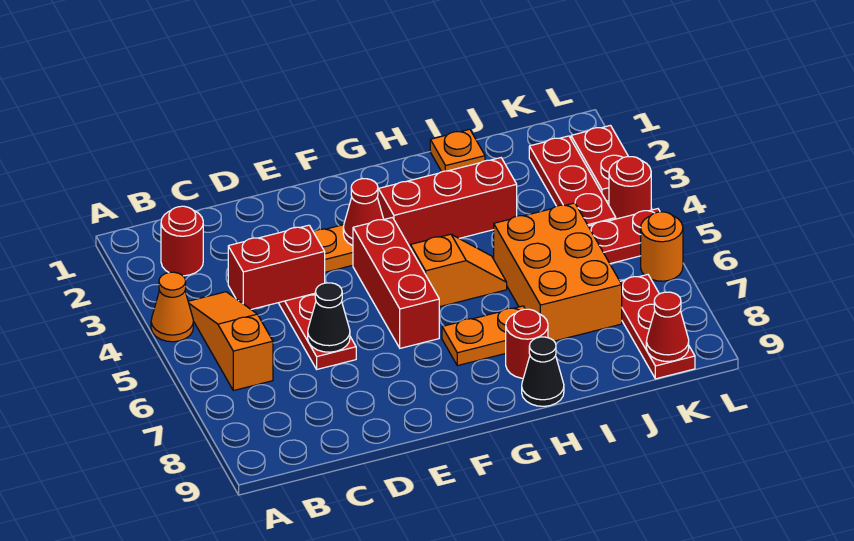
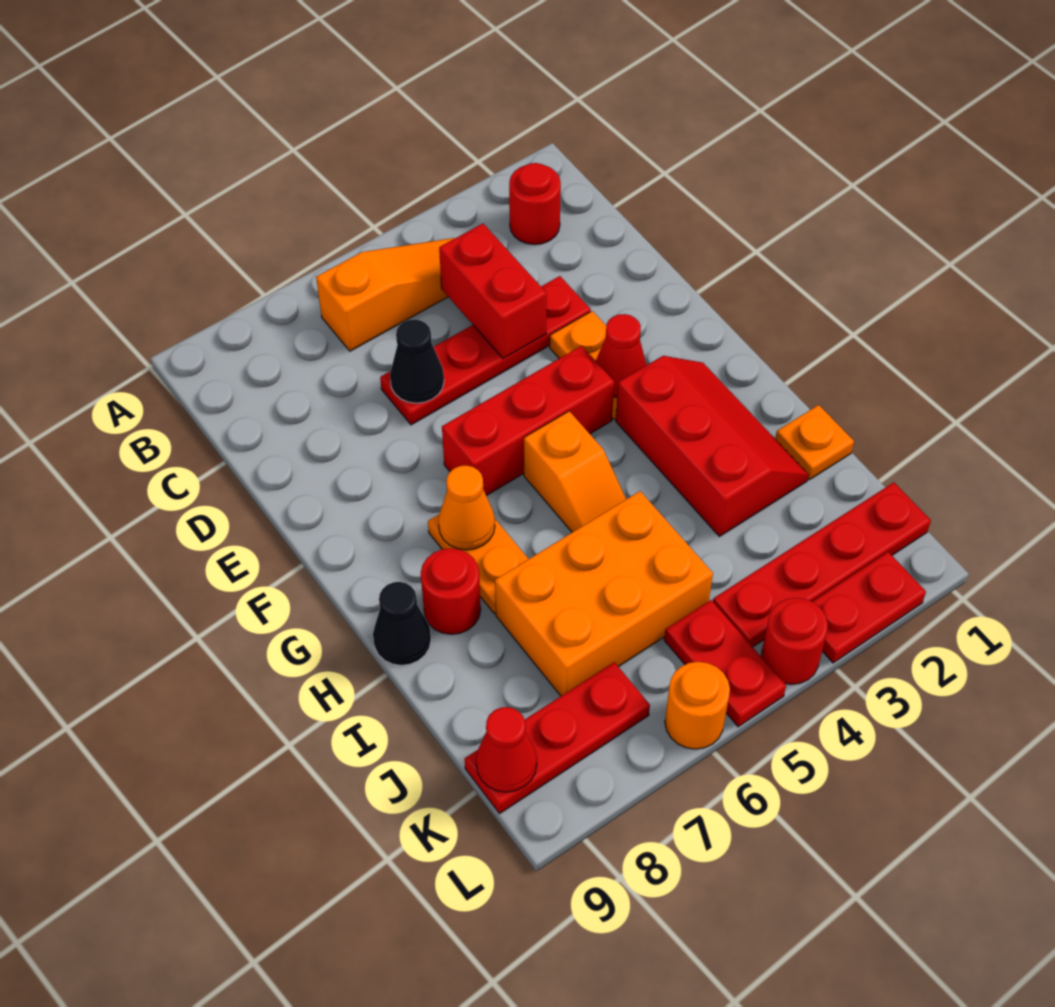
orange cone A4 level 1 -> orange cone G7 level 2
red plate K2:K4 level 1 -> red plate K1:K4 level 1

